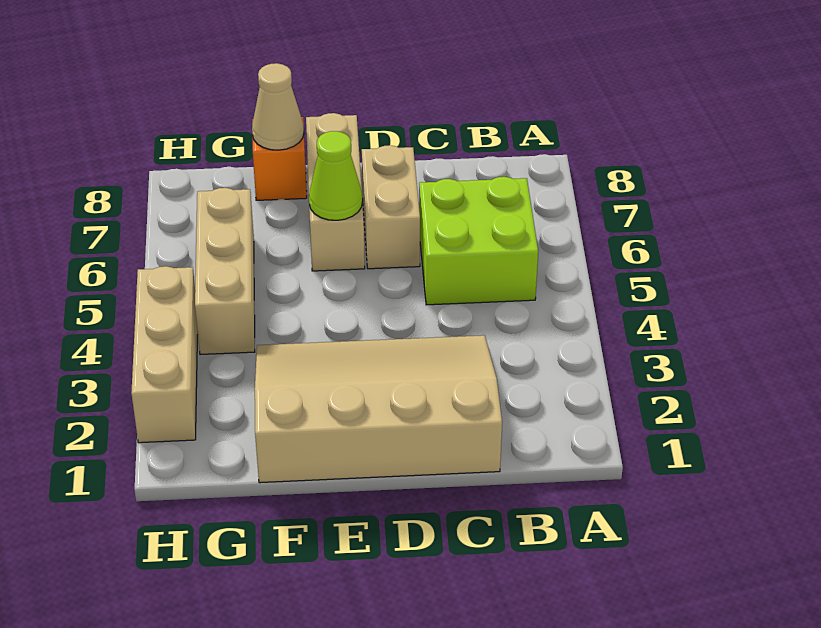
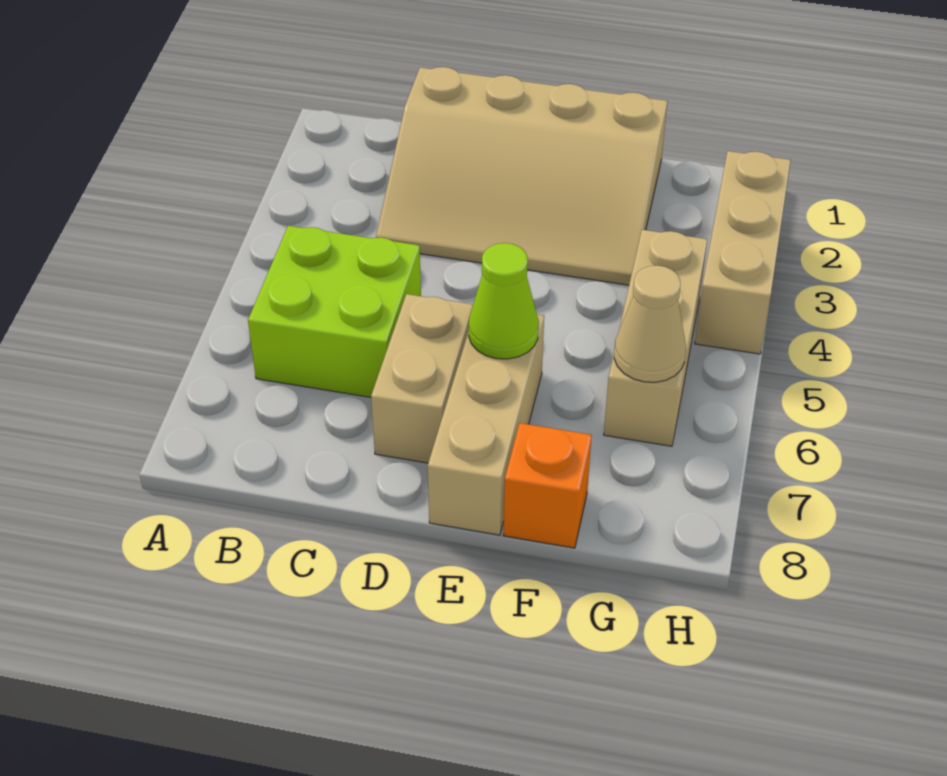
tan cone F8 level 2 -> tan cone G6 level 2

